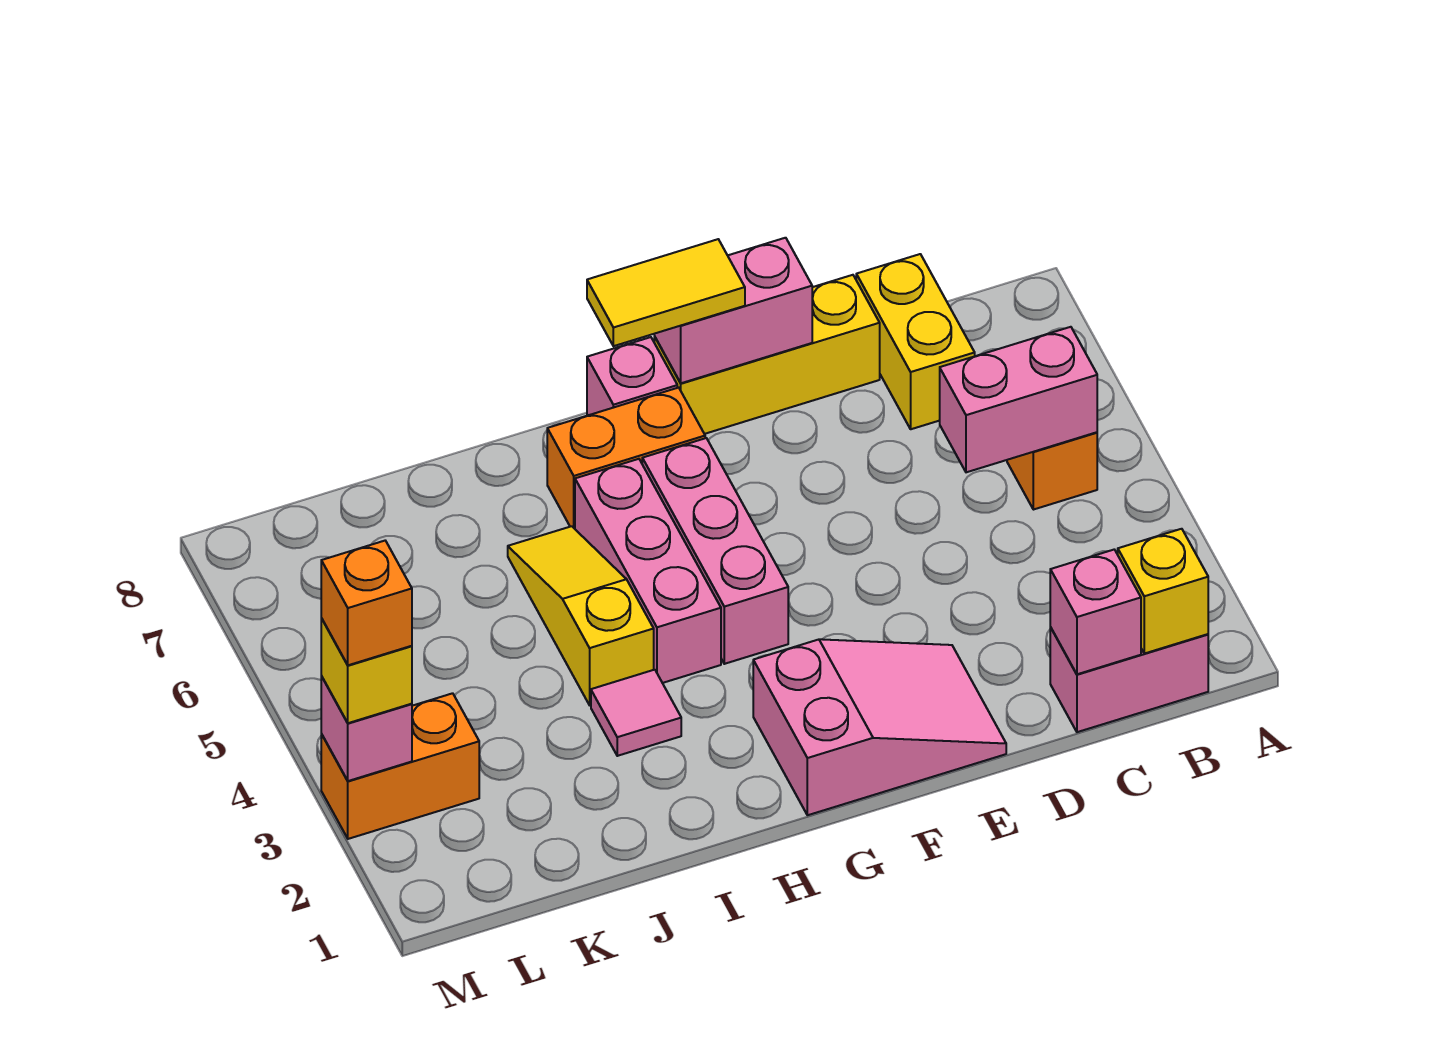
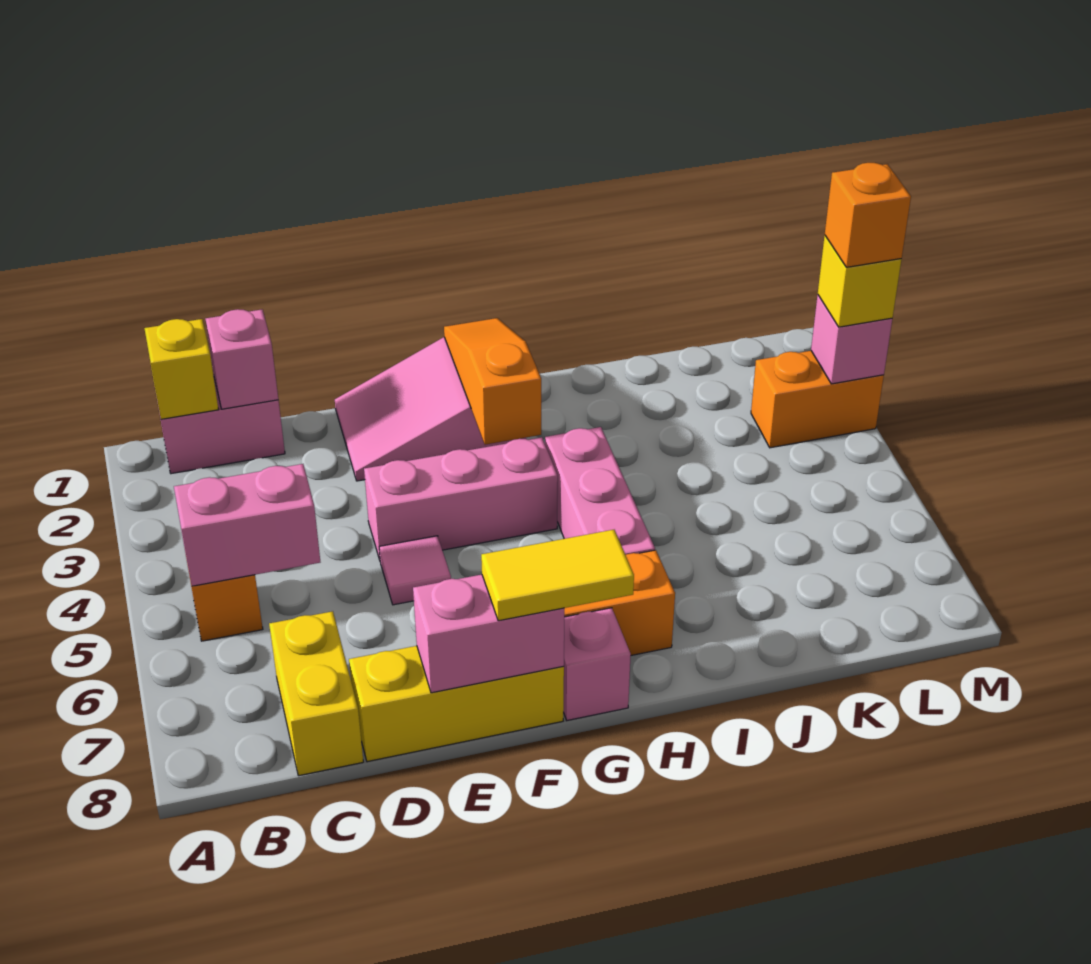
none -> orange slope G1:G3 level 2 top 3
pink brick G4:G6 level 1 -> pink brick E4:G4 level 1
pink tile I3 level 1 -> pink tile E5 level 1
yellow slope I4:I6 level 1 top 4 -> none

